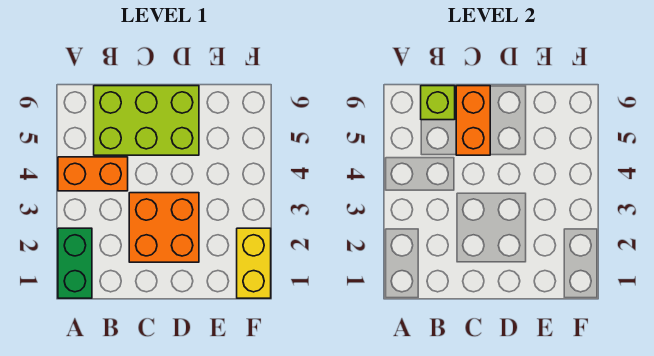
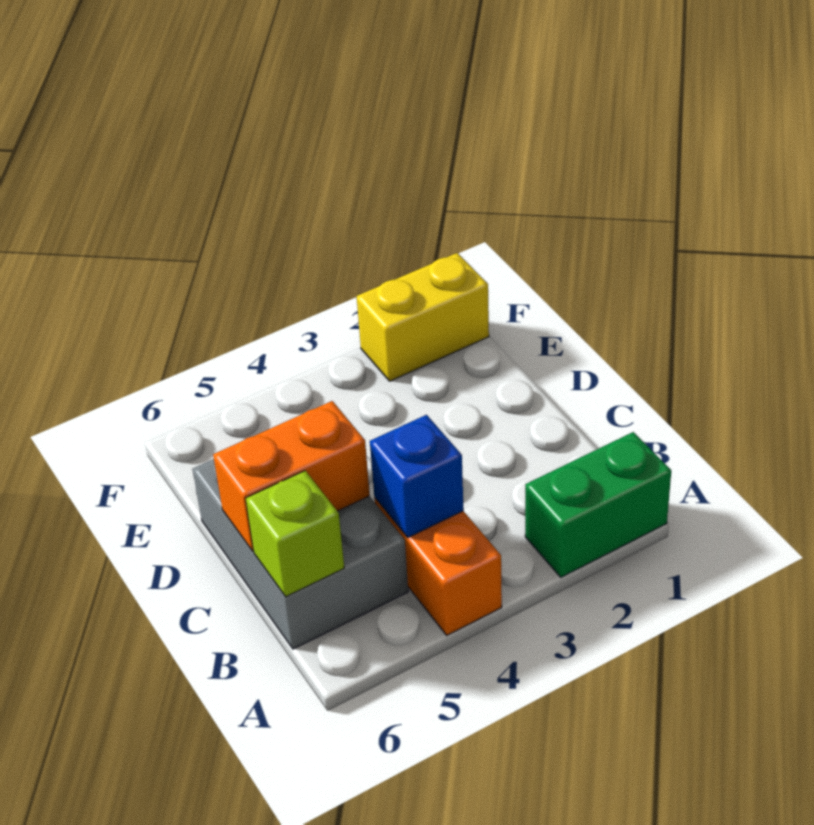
none -> blue brick B4 level 2
lime brick B5:D6 level 1 -> grey brick B5:D6 level 1
orange brick C2:D3 level 1 -> none

